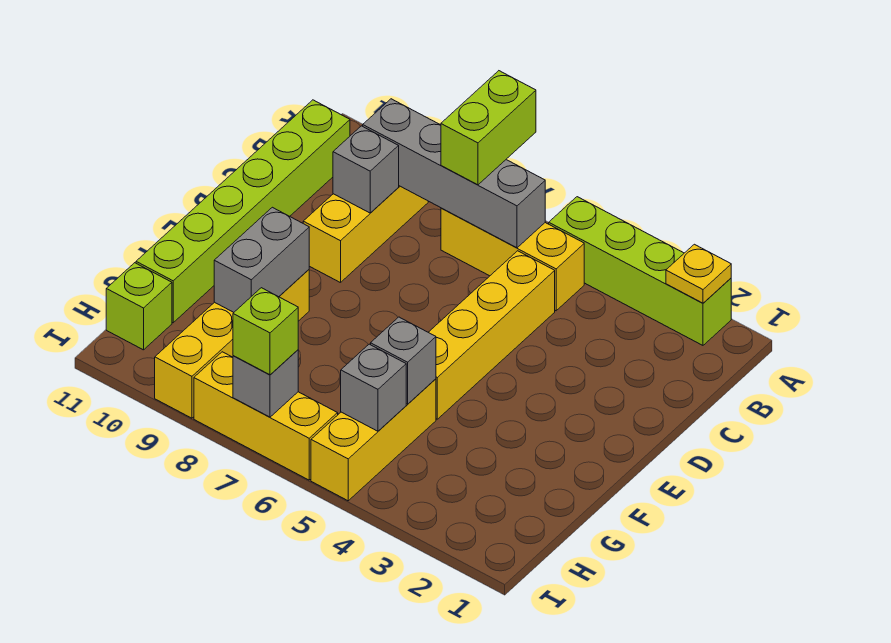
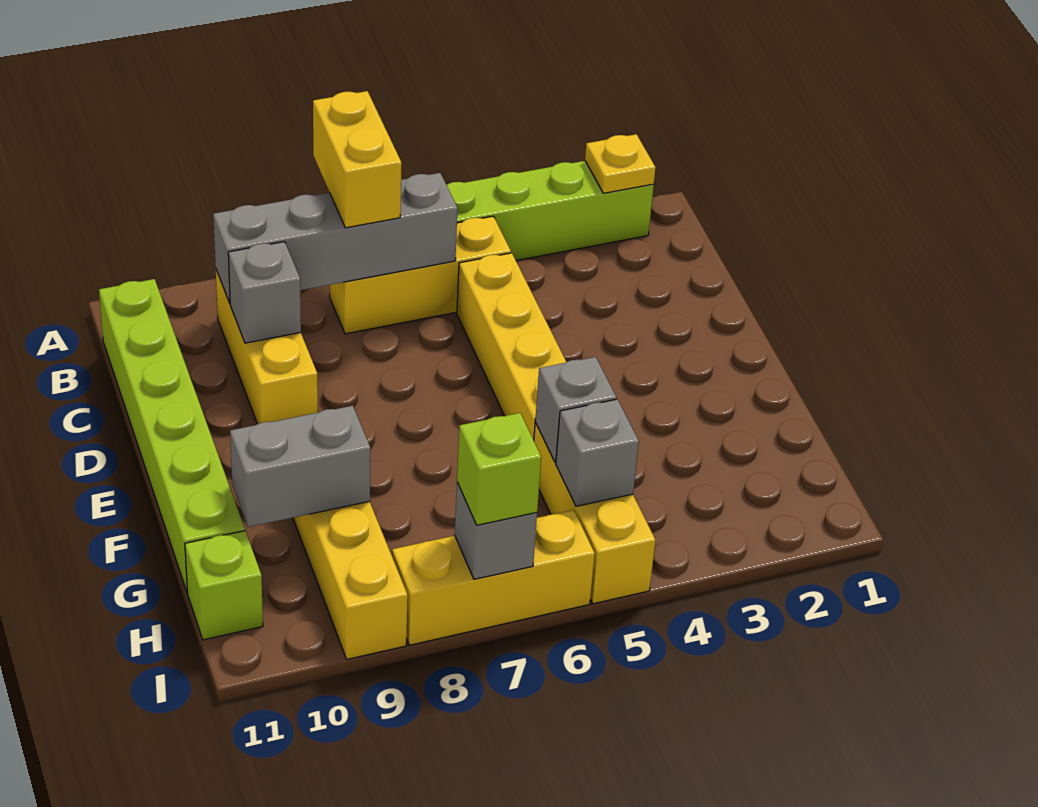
lime brick A7:B7 level 3 -> yellow brick A7:B7 level 3
grey brick F9:G9 level 2 -> grey brick G9:G10 level 2

